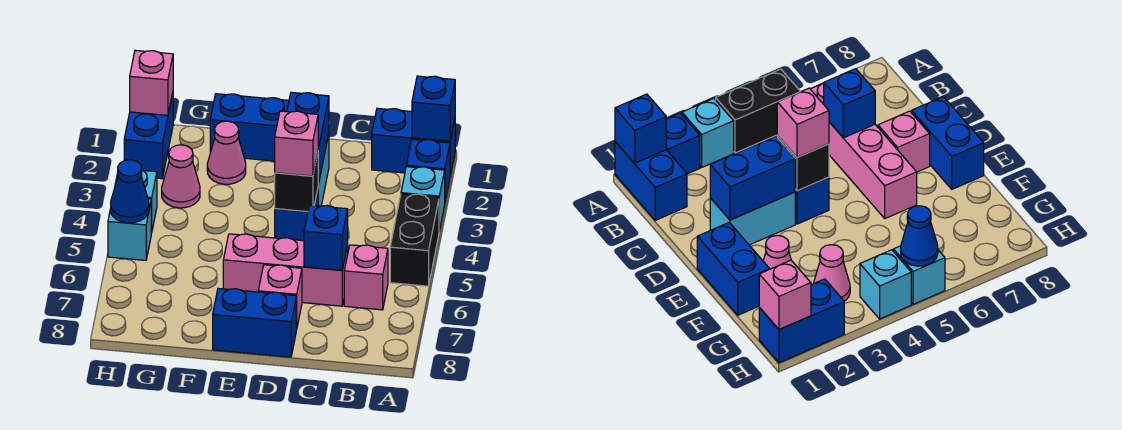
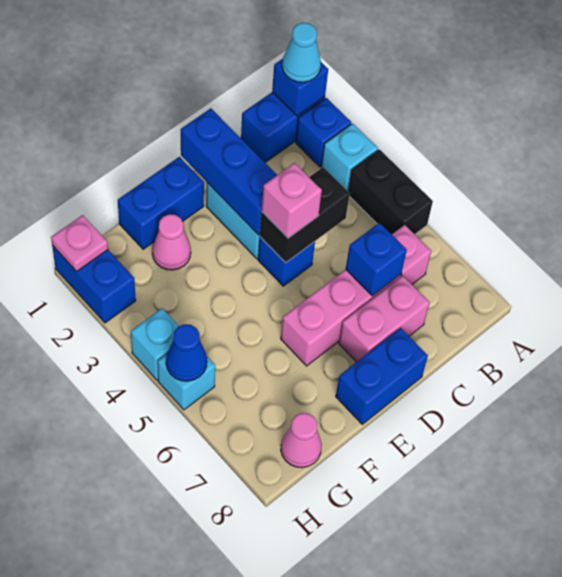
none -> cyan cone A1 level 3
blue brick D2:D3 level 2 -> blue brick D1:D3 level 2
black brick D4 level 2 -> black brick C4:D4 level 2
pink brick D7 level 1 -> pink brick C7:D7 level 1
pink cone G3 level 1 -> pink cone G8 level 1
pink brick H1 level 2 -> pink plate H1 level 2

